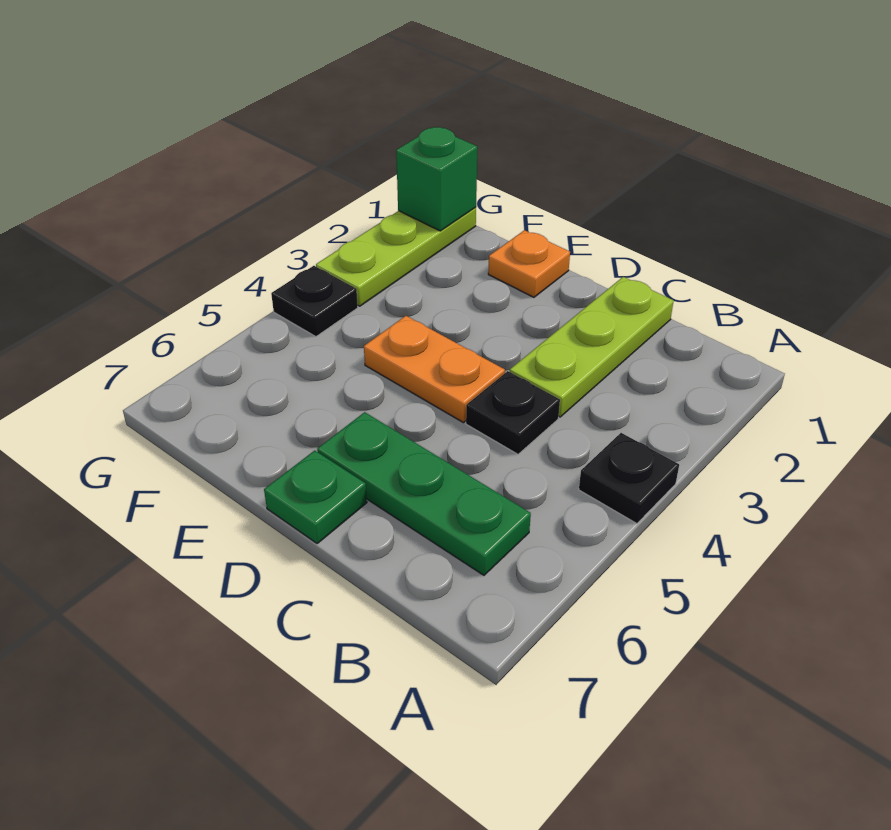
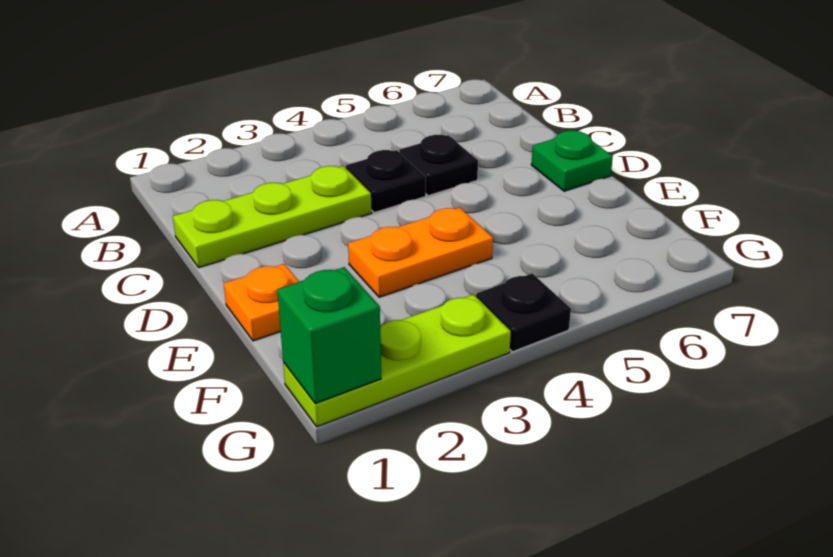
black plate A4 level 1 -> black plate C5 level 1
green plate B6:D6 level 1 -> none
orange plate D4:E4 level 1 -> orange plate E3:E4 level 1

